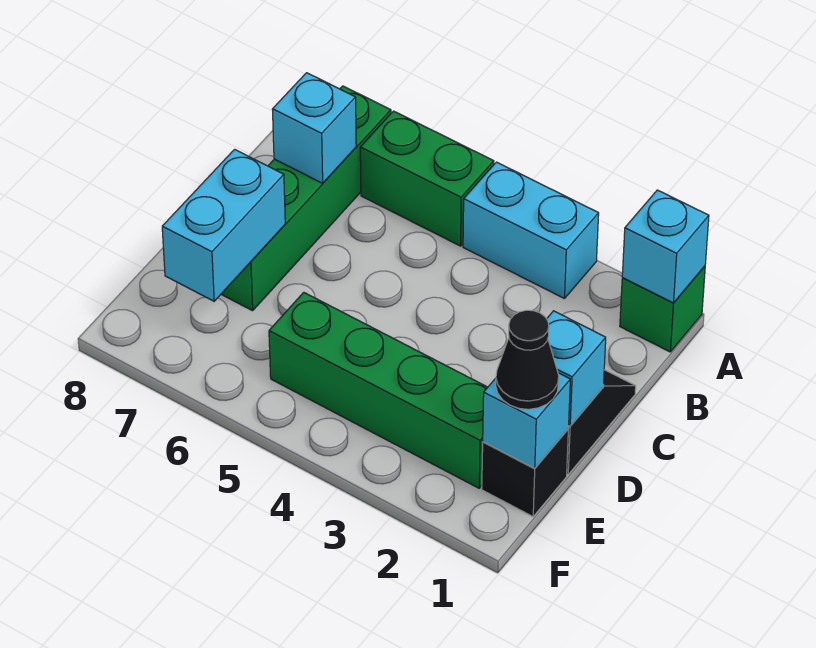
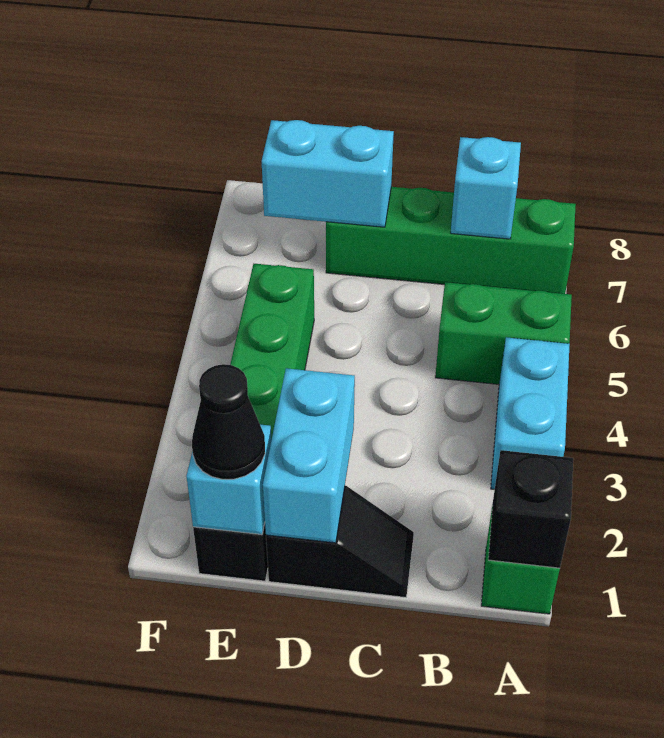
cyan brick A1 level 2 -> black brick A1 level 2
green brick A5:A6 level 1 -> green brick A5:B5 level 1
cyan brick D1 level 2 -> cyan brick D1:D2 level 2

